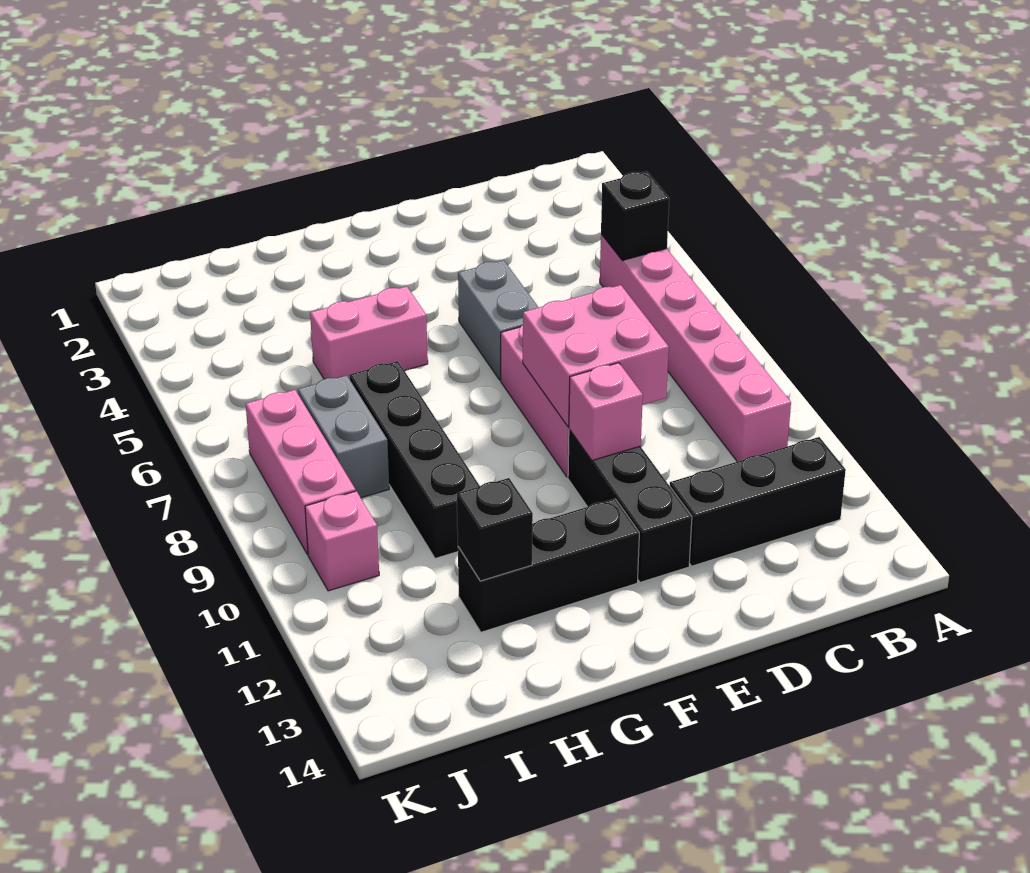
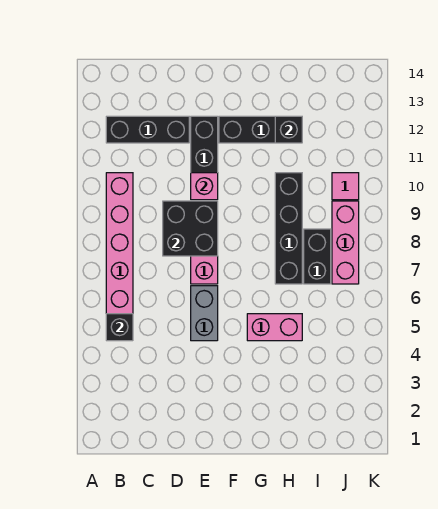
pink brick D8:E9 level 2 -> black brick D8:E9 level 2
grey brick I7:I8 level 1 -> black brick I7:I8 level 1
pink brick J10 level 1 -> pink tile J10 level 1

